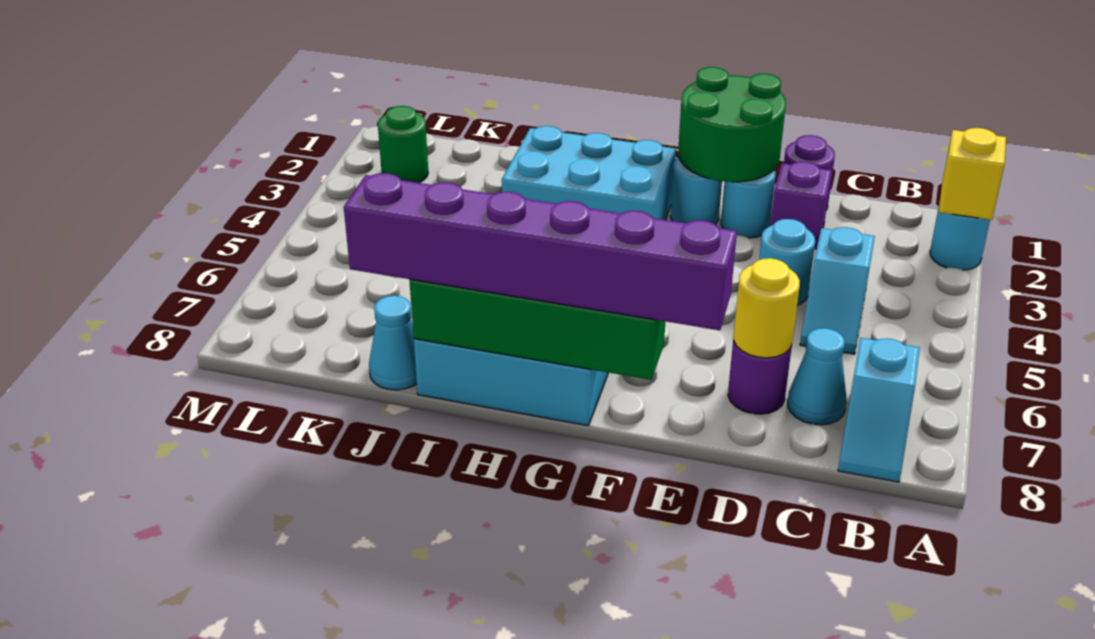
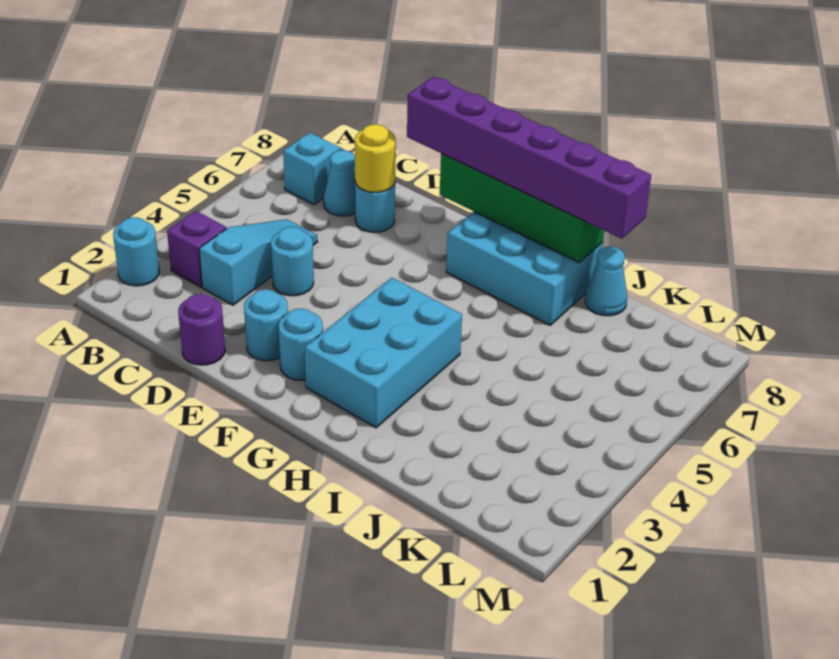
yellow brick A2 level 2 -> none
cyan slope C4:C5 level 1 top 4 -> cyan slope C3:C5 level 1 top 3
purple brick D2 level 1 -> purple brick B3 level 1
purple round brick D7 level 1 -> cyan round brick D7 level 1
green round brick E1:F2 level 2 -> none
cyan brick G2:I3 level 1 -> cyan brick G2:H4 level 1
green round brick L2 level 1 -> none

